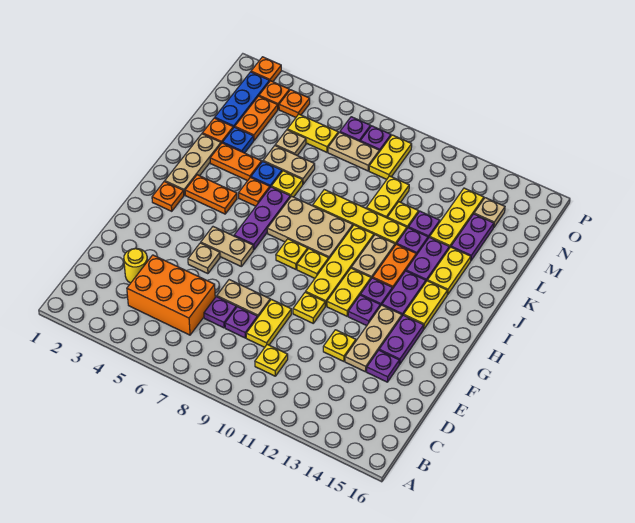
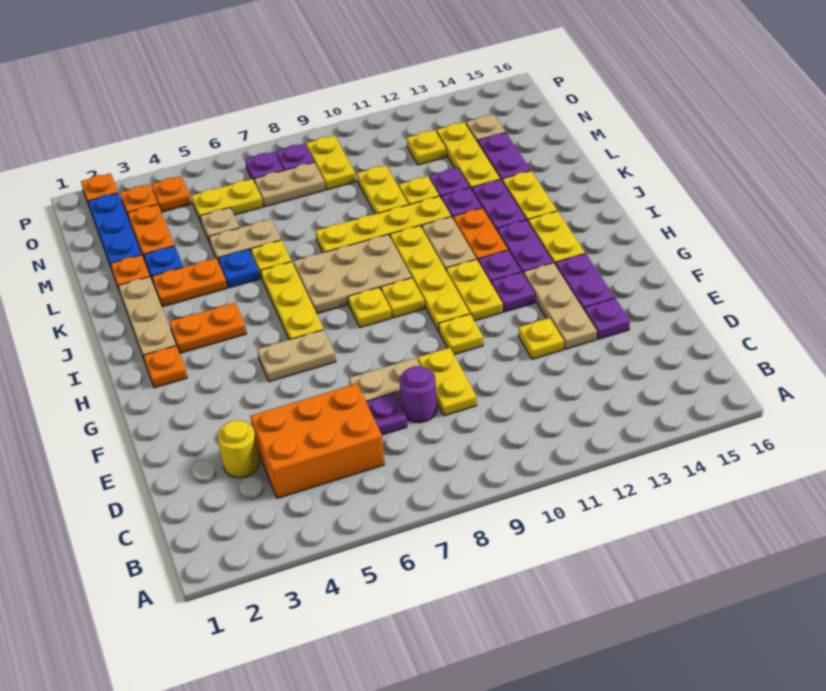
yellow plate C10 level 1 -> yellow plate N12 level 1
purple plate D8 level 1 -> purple round brick D8 level 1
tan plate F5 level 1 -> none
purple plate H6:J6 level 1 -> yellow plate H6:J6 level 1
orange plate J5 level 1 -> none

